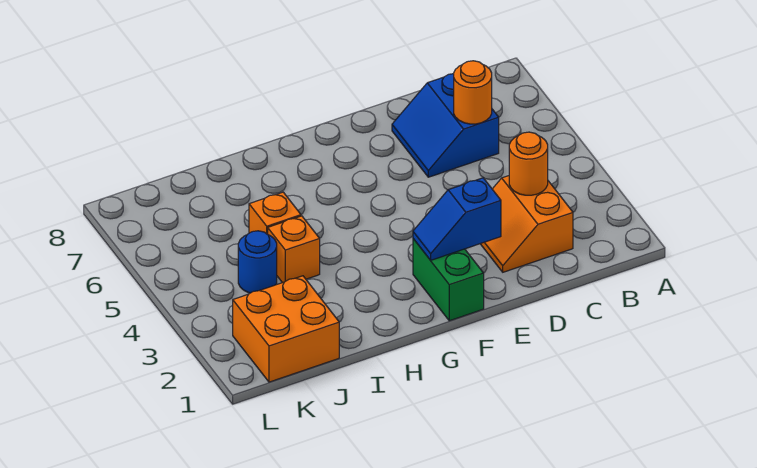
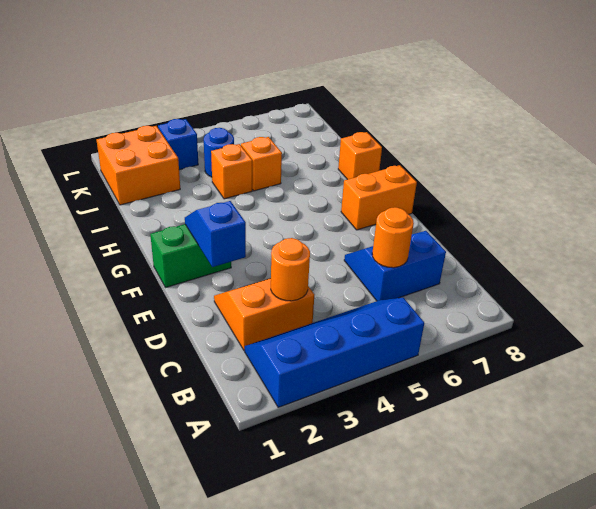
none -> blue slope A2:B5 level 1 top A
none -> orange brick F7:F8 level 1
none -> orange brick H8 level 1
none -> blue brick K3 level 1

